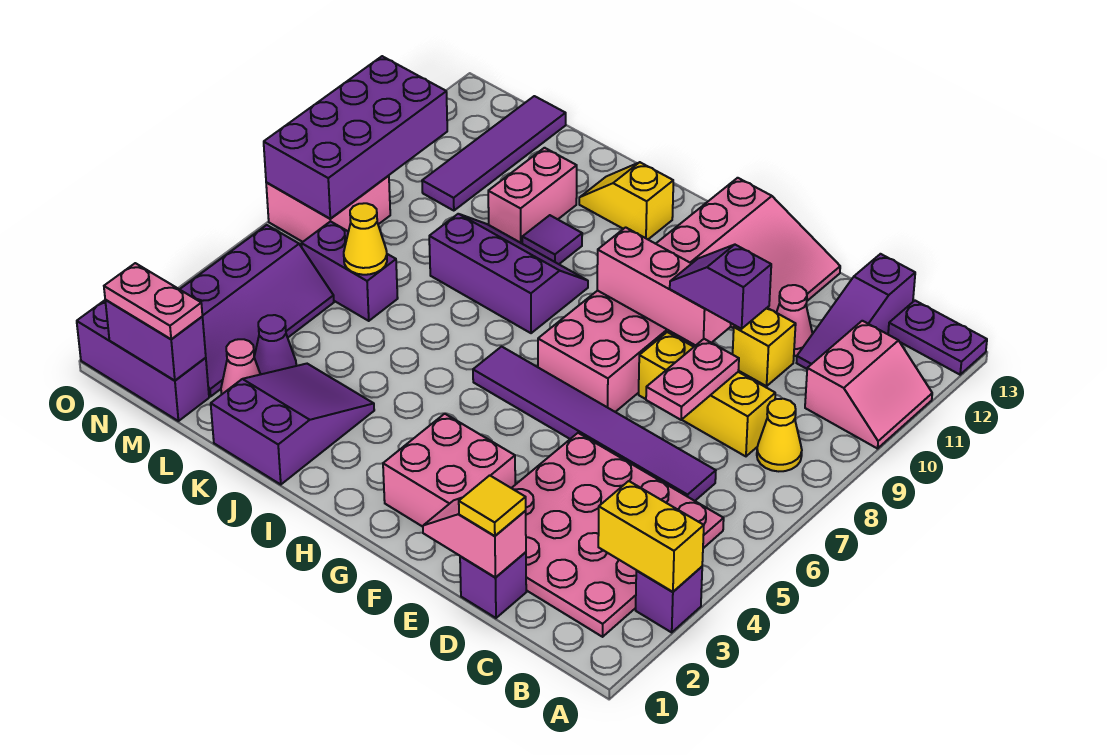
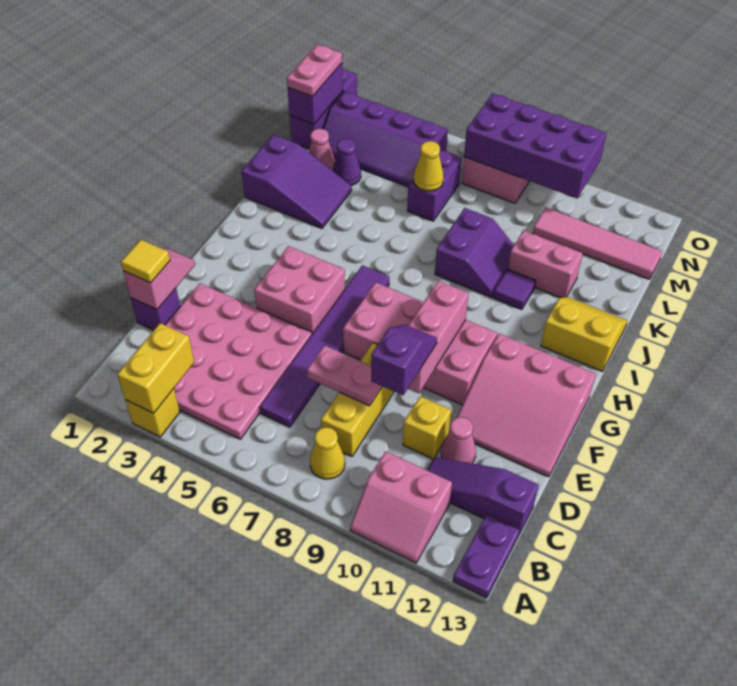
purple brick A3 level 1 -> yellow brick A3 level 1
pink brick F2:G3 level 1 -> pink brick F4:G5 level 1
purple slope I8:K9 level 1 top 8 -> purple slope J8:K9 level 1 top 8
yellow slope I12:J12 level 1 top I -> yellow slope I12:J13 level 1 top I
purple tile M10:M13 level 1 -> pink tile M10:M13 level 1

